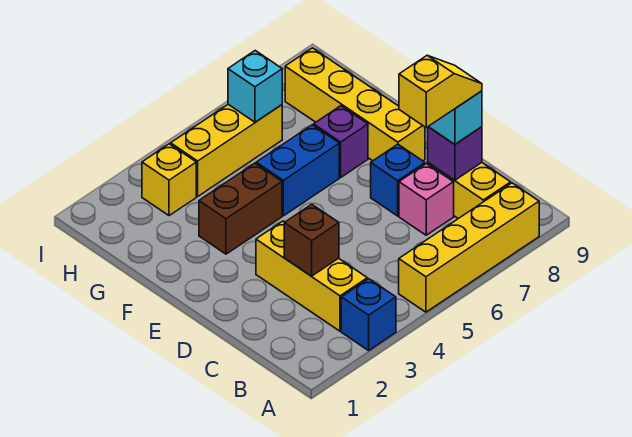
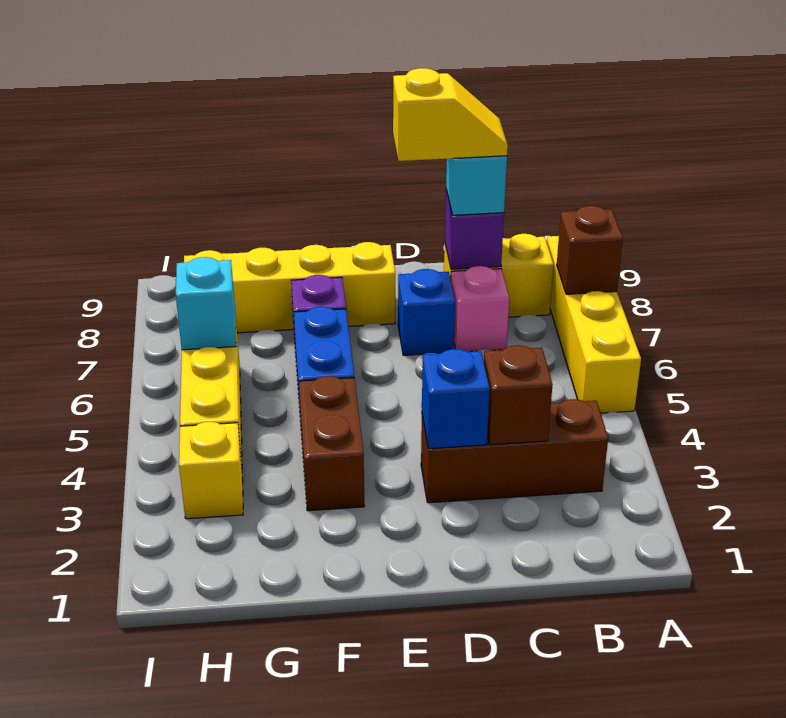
blue brick A3 level 1 -> blue brick D3 level 2
none -> brown brick A7 level 2
yellow brick B3:D3 level 1 -> brown brick B3:D3 level 1
yellow slope C7:C8 level 4 top 7 -> yellow slope C8:D8 level 4 top D

